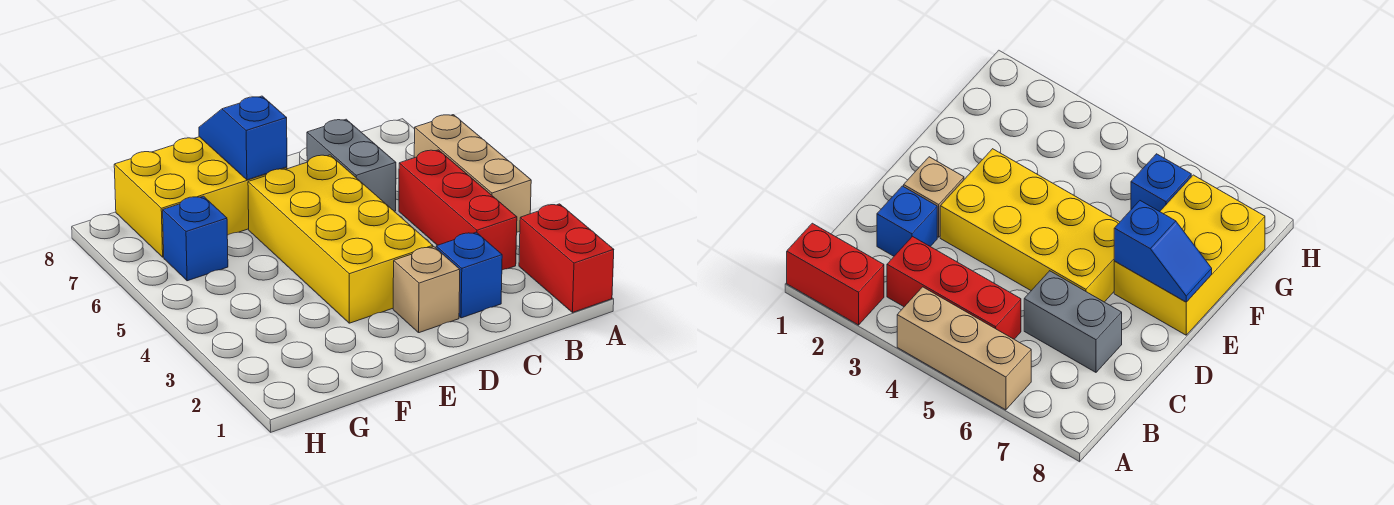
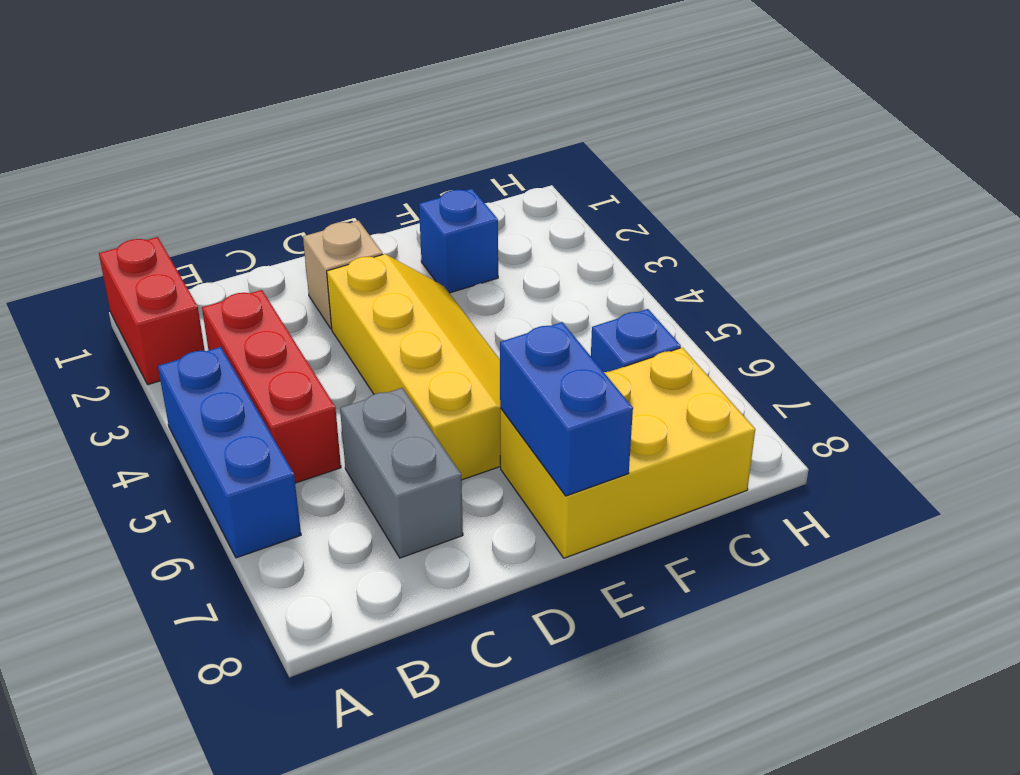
tan brick A4:A6 level 1 -> blue brick A4:A6 level 1
blue brick C2 level 1 -> blue brick F2 level 1
yellow brick D3:E6 level 1 -> yellow slope D3:E6 level 1 top D
blue slope E7:E8 level 2 top 7 -> blue brick E7:E8 level 2

